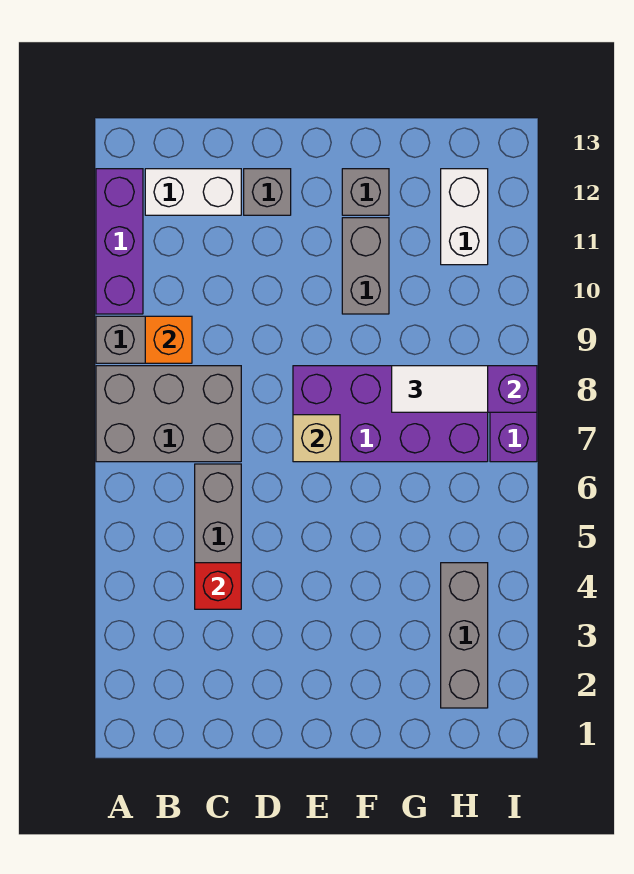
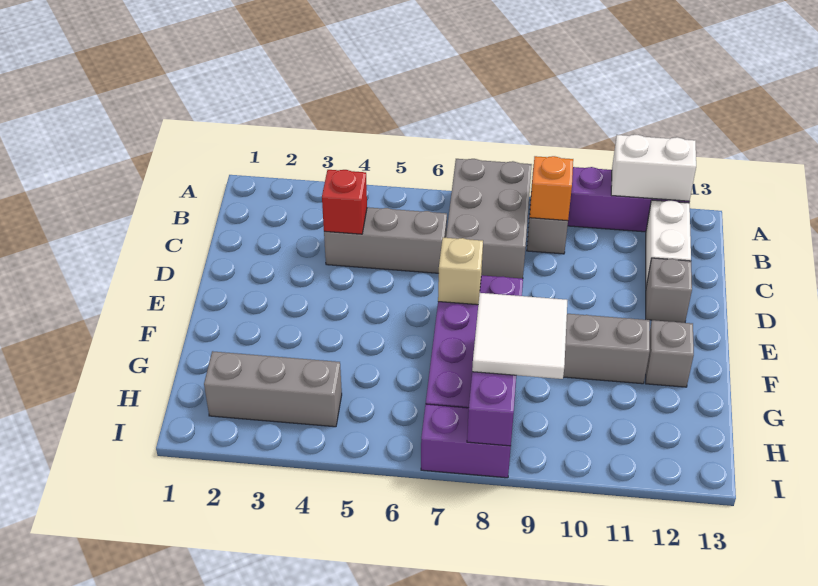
white tile G8:H8 level 3 -> white tile G8:H9 level 3
white brick H11:H12 level 1 -> white brick A11:A12 level 2

